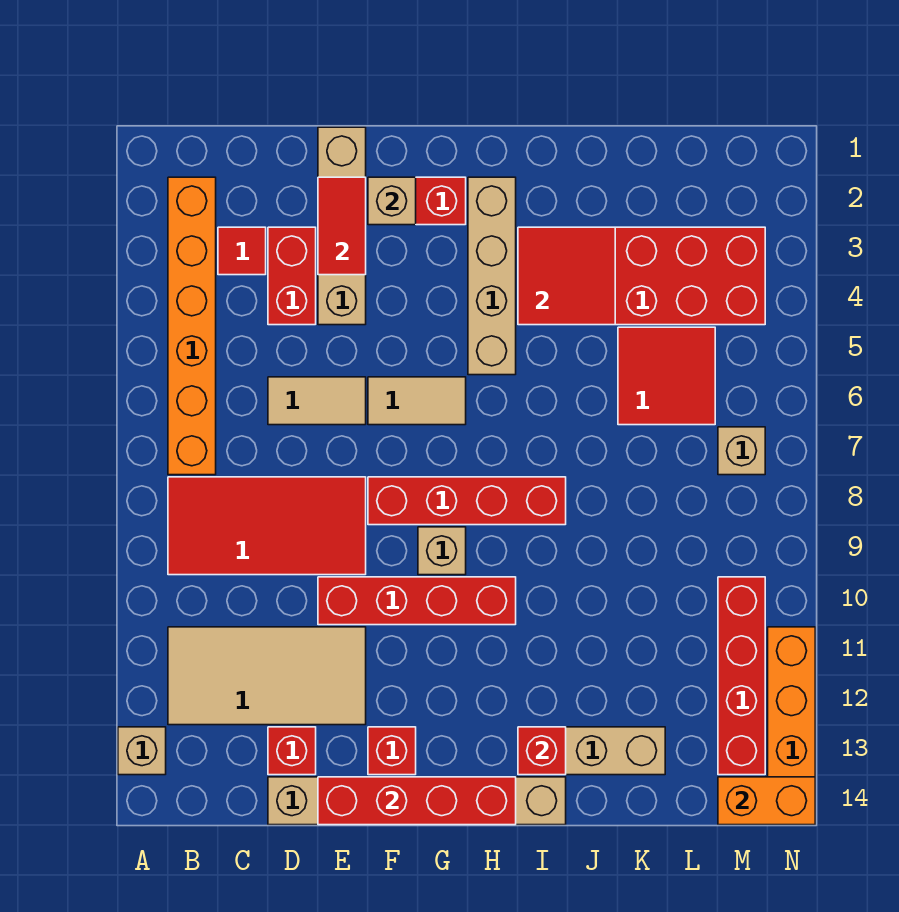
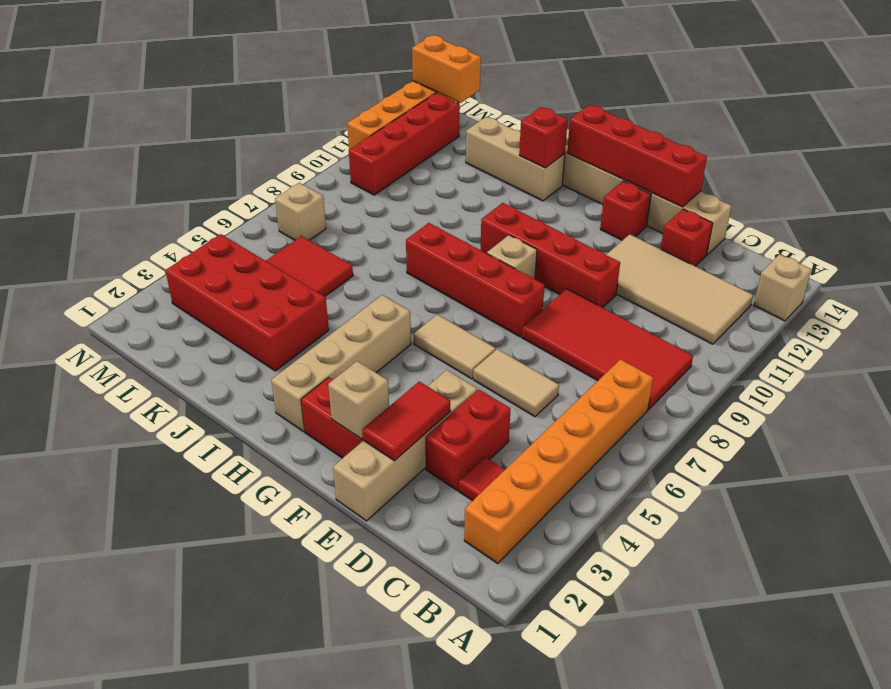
red tile I3:J4 level 2 -> none

